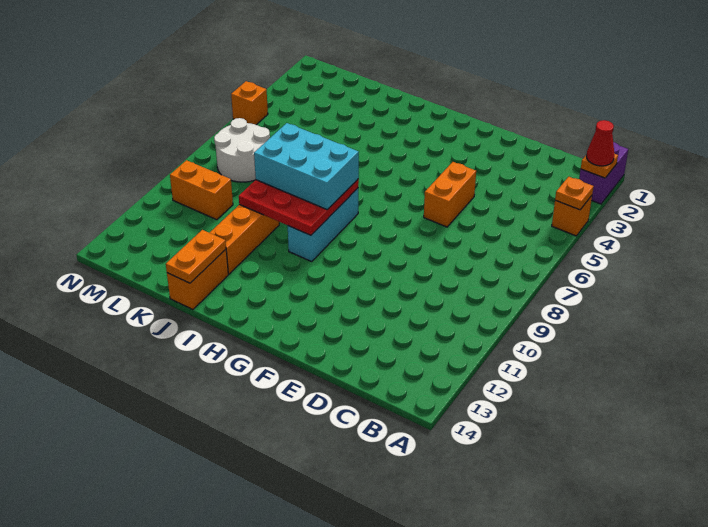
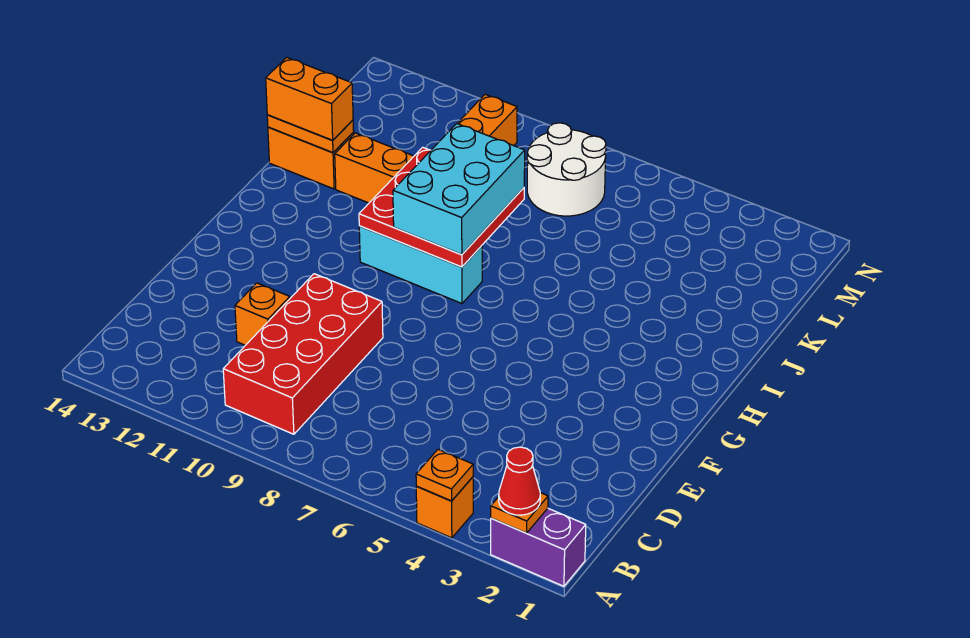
none -> red brick B9:E10 level 1
orange brick E5:E6 level 1 -> orange brick J13:J14 level 3
orange brick N5 level 1 -> orange brick D11 level 1

